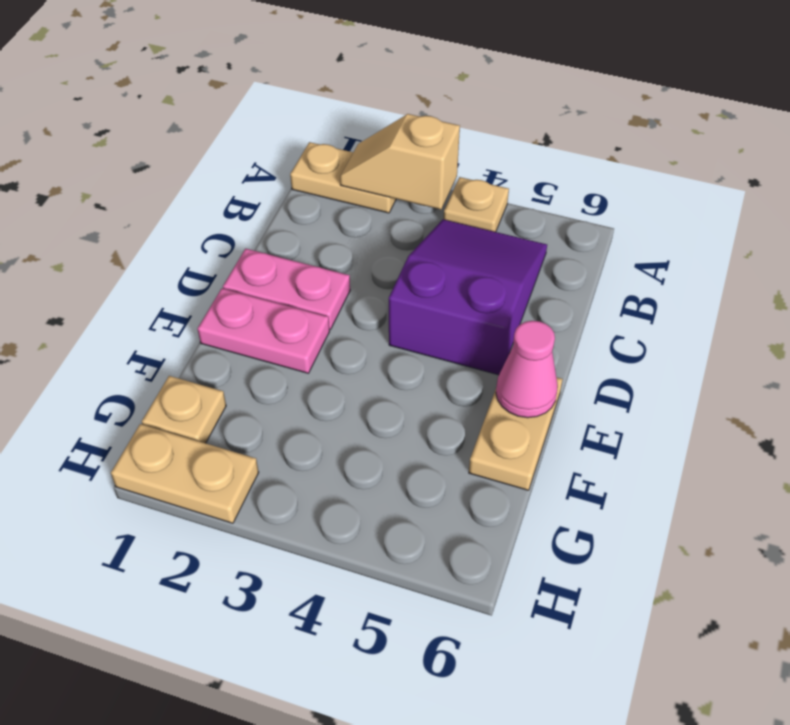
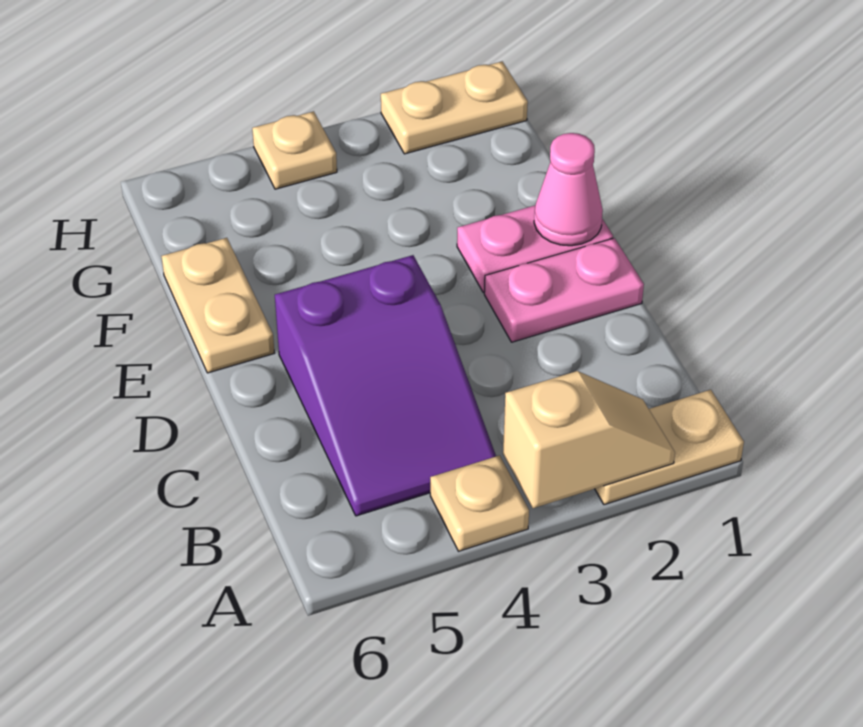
pink cone E6 level 2 -> pink cone E1 level 2
tan plate G1 level 1 -> tan plate H4 level 1

